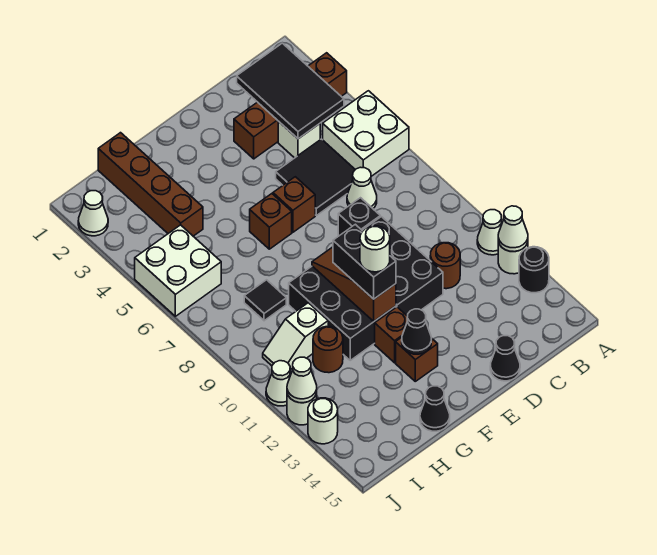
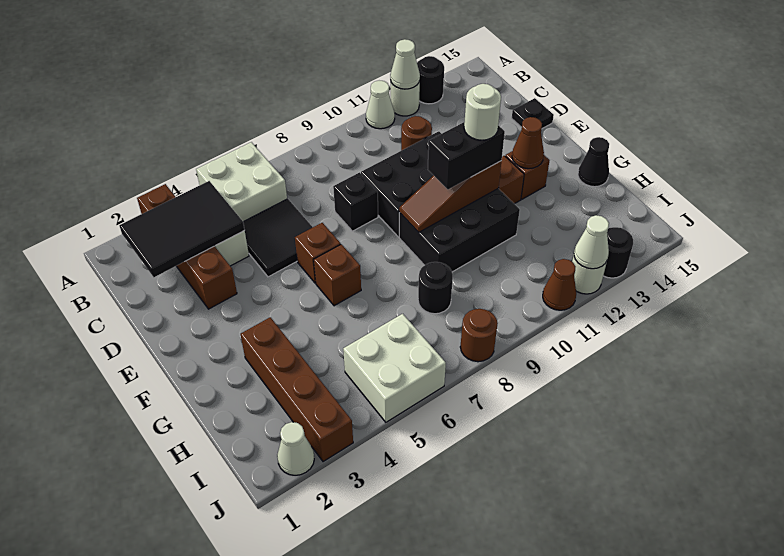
white cone C7 level 1 -> none
black cone D15 level 1 -> black plate D15 level 1
black cone F13 level 2 -> brown cone F13 level 2
brown brick H1:H4 level 1 -> brown brick G3:J3 level 1
black tile H8 level 1 -> black round brick H8 level 1
white slope H10:I10 level 1 top H -> none
brown round brick H11 level 1 -> brown round brick J8 level 1
white cone J11 level 1 -> brown cone J11 level 1
white round brick J13 level 1 -> black round brick J13 level 1

